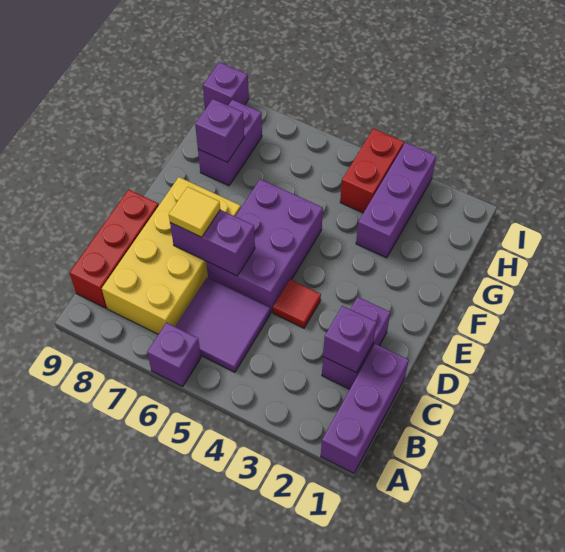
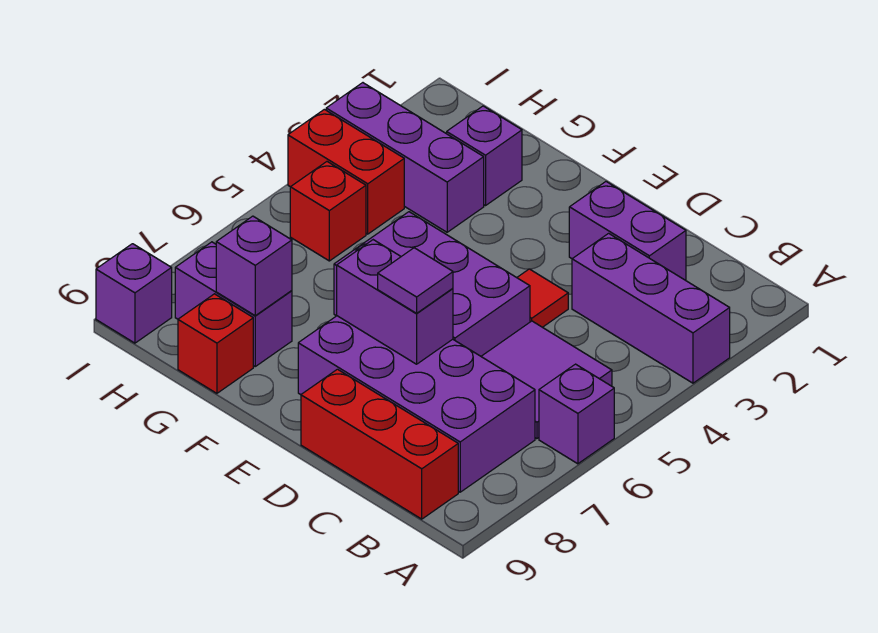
purple brick A1:C1 level 1 -> purple brick A3:C3 level 1
yellow brick B7:E8 level 1 -> purple brick B7:E8 level 1
purple brick C2 level 2 -> purple brick G2 level 1
purple brick D6:D7 level 2 -> purple brick D7:E7 level 2
yellow tile D7 level 3 -> purple tile D7 level 3
none -> red brick G9 level 1
none -> red brick H5 level 1

